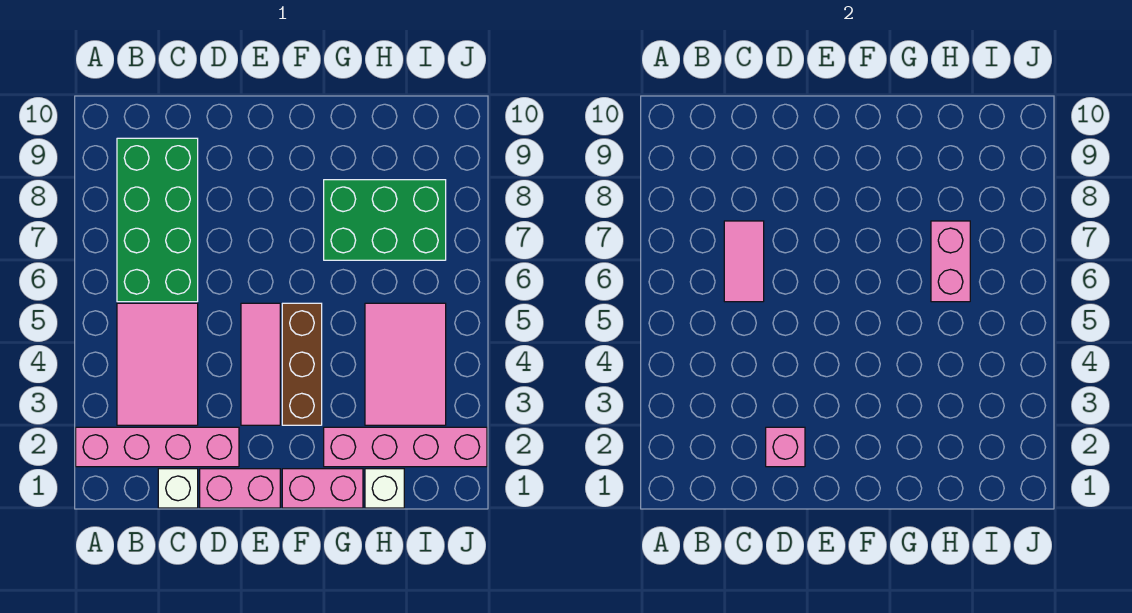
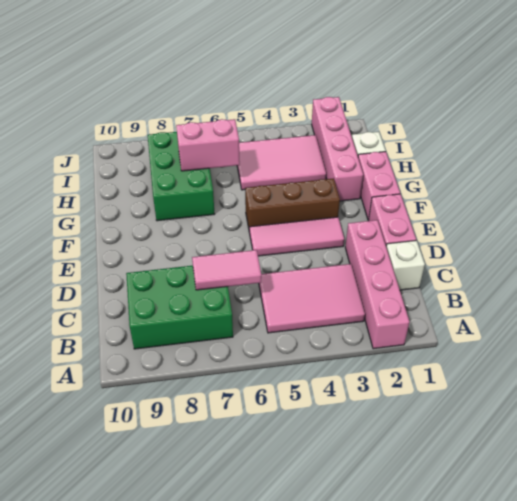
green brick B6:C9 level 1 -> green brick B7:C9 level 1
pink brick D2 level 2 -> none

